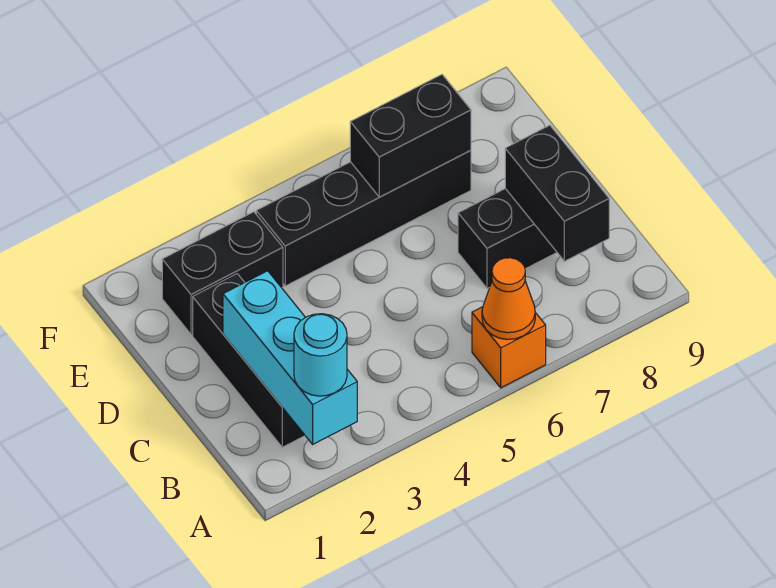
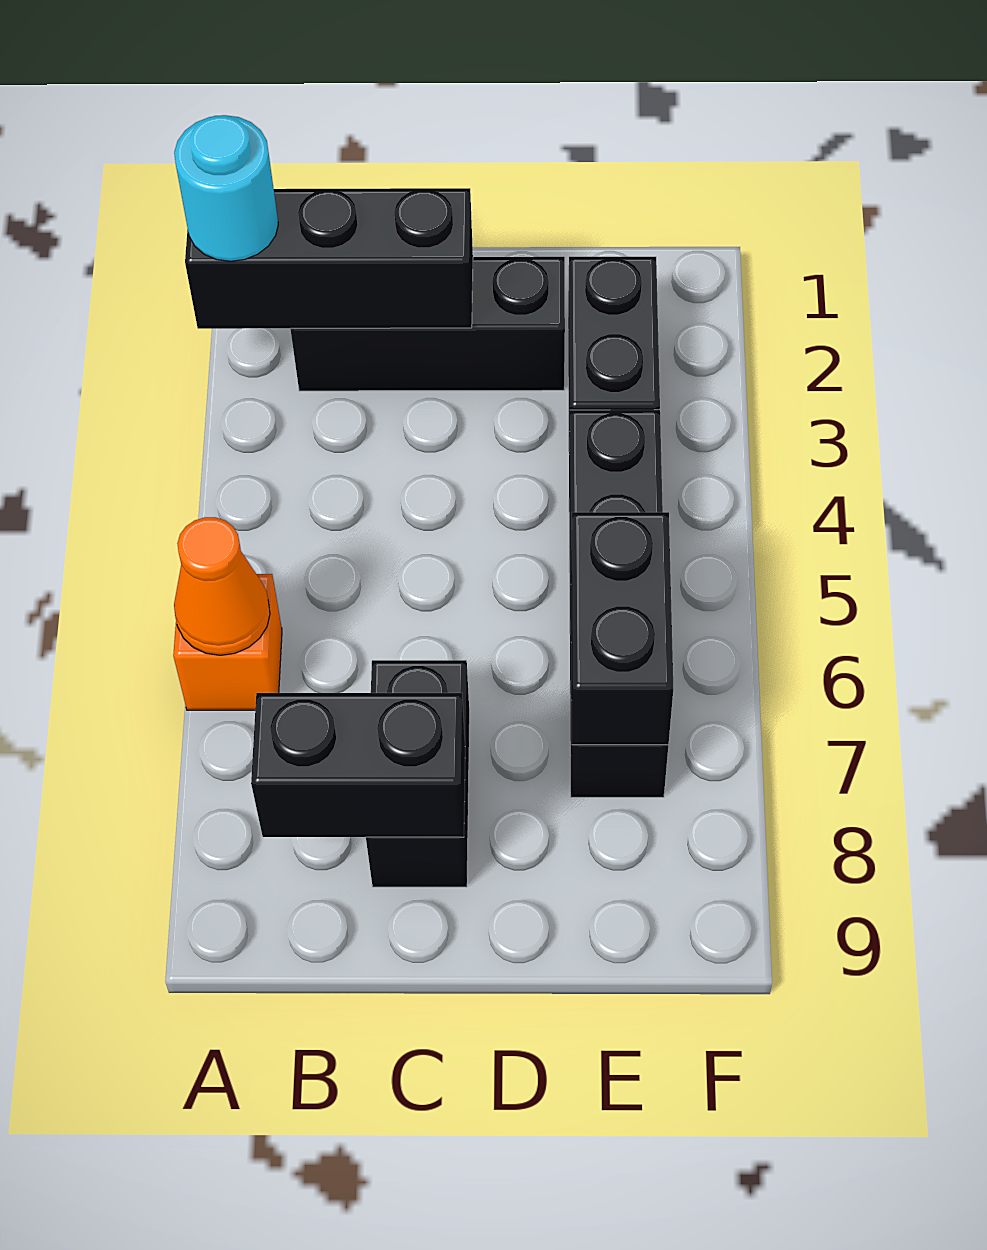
cyan brick A2:C2 level 2 -> black brick A2:C2 level 2

